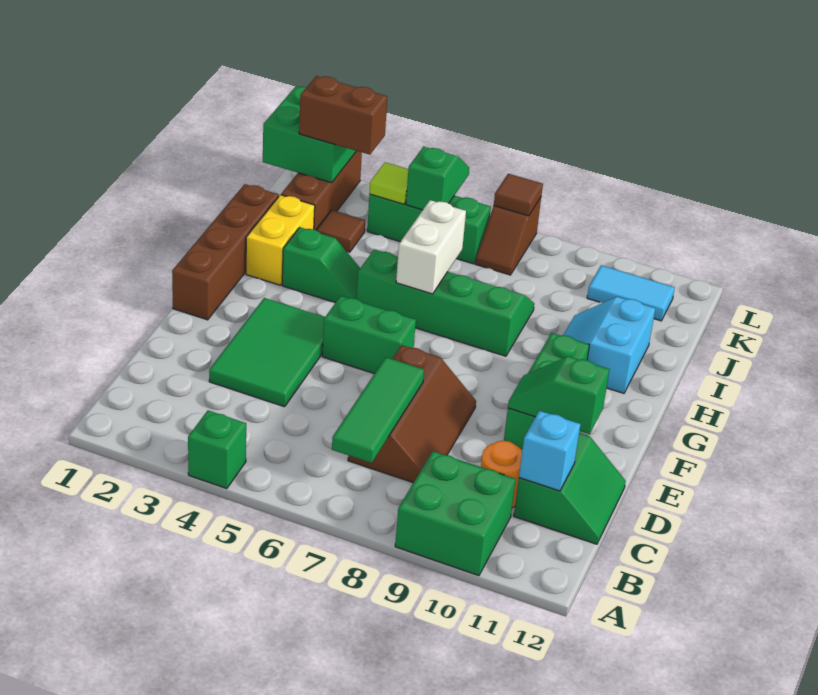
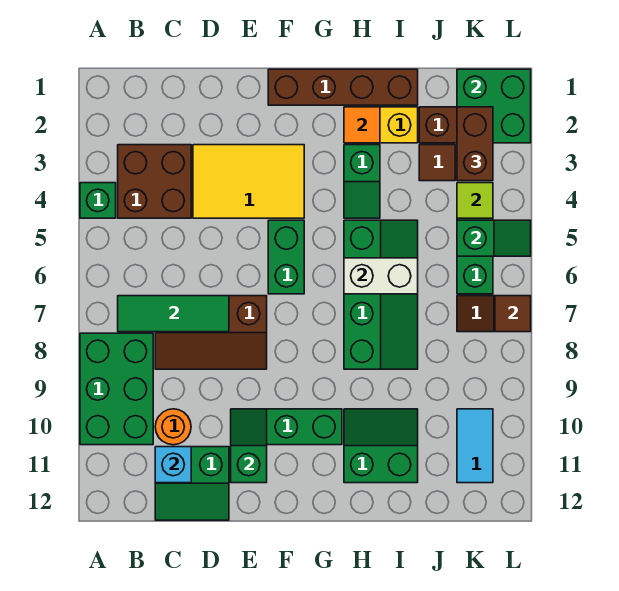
green brick A9:B10 level 1 -> green brick A8:B10 level 1
none -> brown brick B3:C4 level 1
green tile D3:F4 level 1 -> yellow tile D3:F4 level 1
none -> orange tile H2 level 2
cyan slope H10:I11 level 1 top 11 -> green slope H10:I11 level 1 top 11

